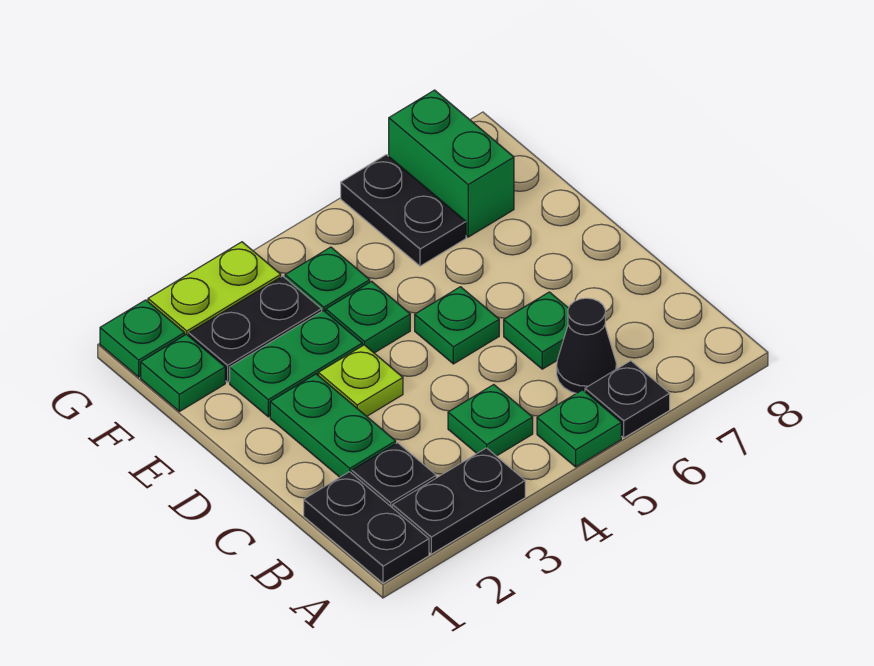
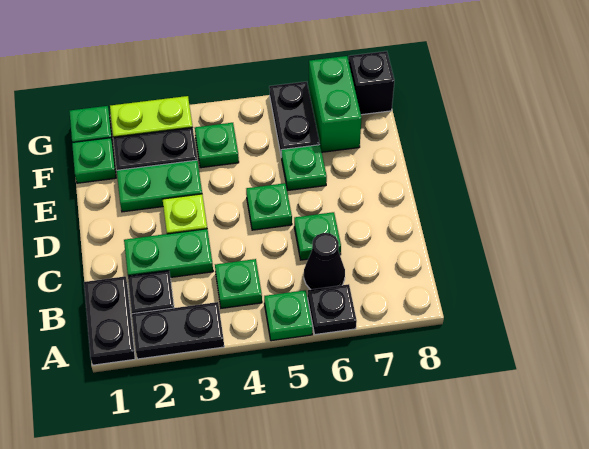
green plate C2:D2 level 1 -> green plate C2:C3 level 1
green plate E4 level 1 -> green plate E6 level 1
none -> black brick G8 level 1

